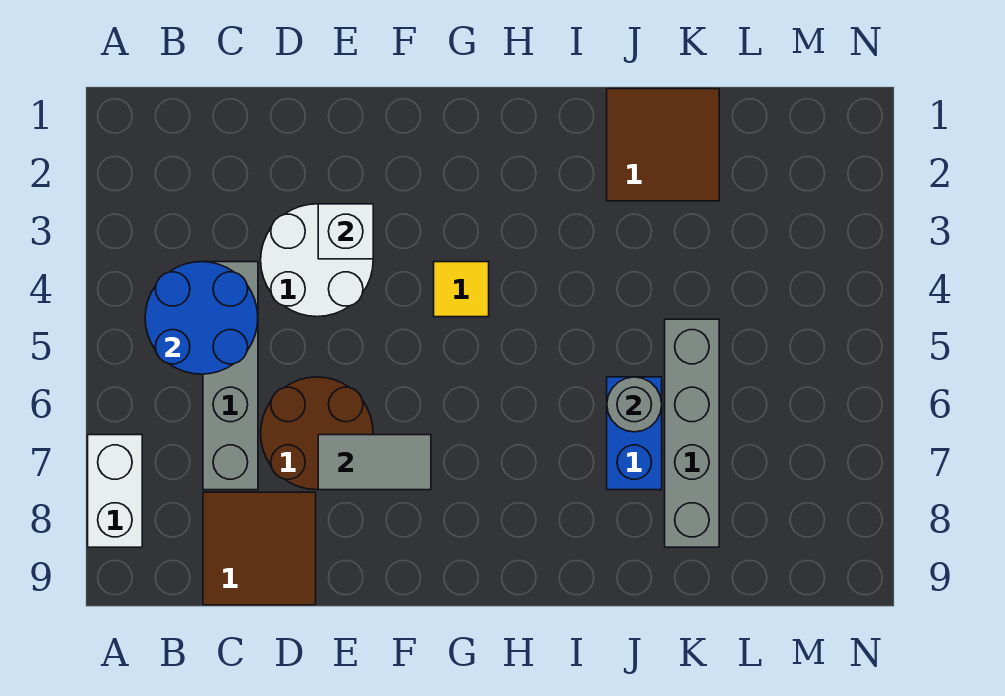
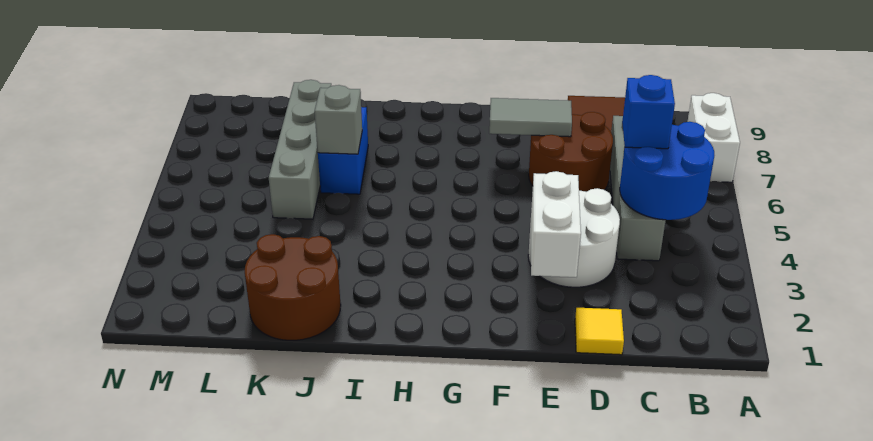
none -> blue brick C5 level 3
white brick E3 level 2 -> white brick E2:E3 level 2
yellow tile G4 level 1 -> yellow tile D1 level 1
brown tile J1:K2 level 1 -> brown round brick J1:K2 level 1
grey round brick J6 level 2 -> grey brick J6 level 2

